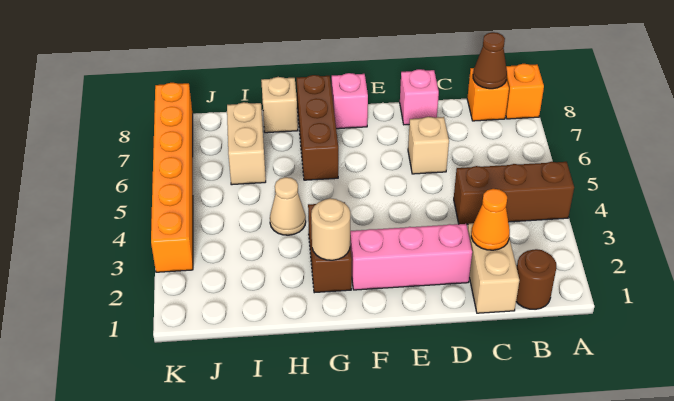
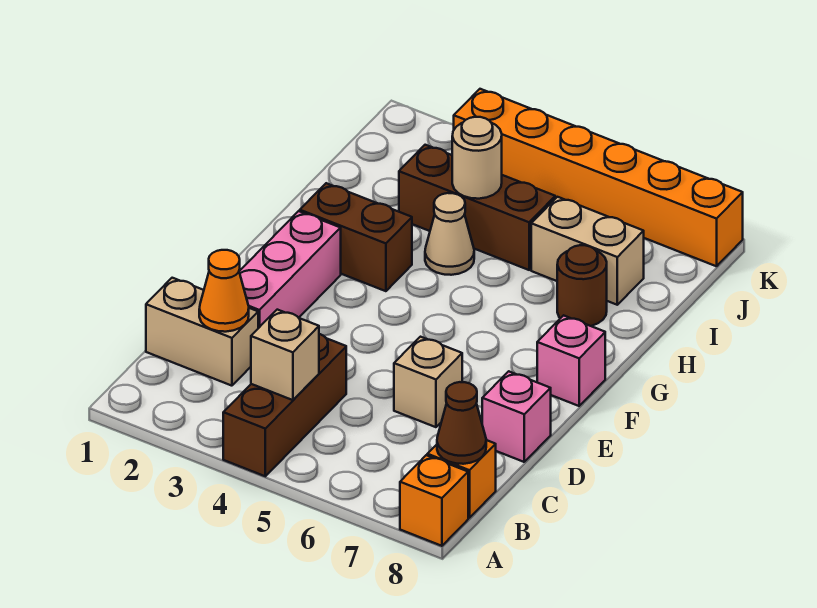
brown round brick B1 level 1 -> brown round brick H7 level 1
tan round brick G2 level 2 -> tan round brick I4 level 2
brown brick G6:G8 level 1 -> brown brick I3:I5 level 1
tan brick H8 level 1 -> tan brick B4 level 2

